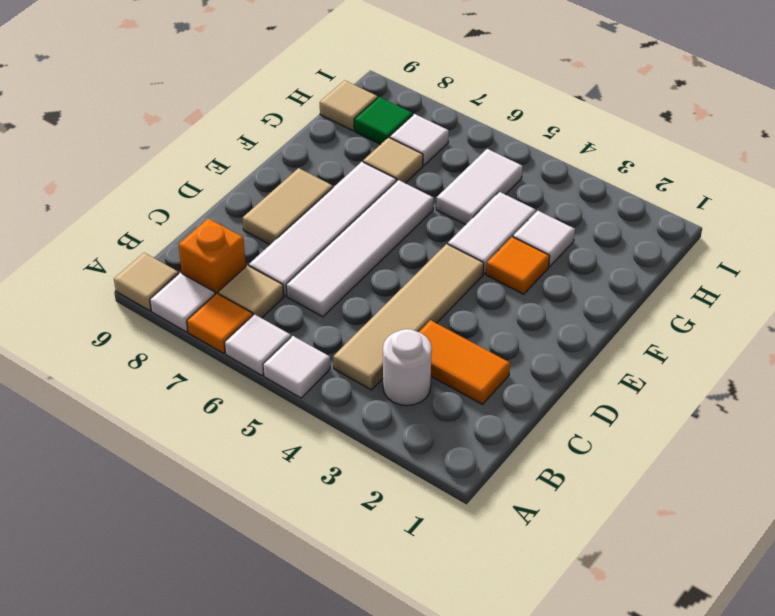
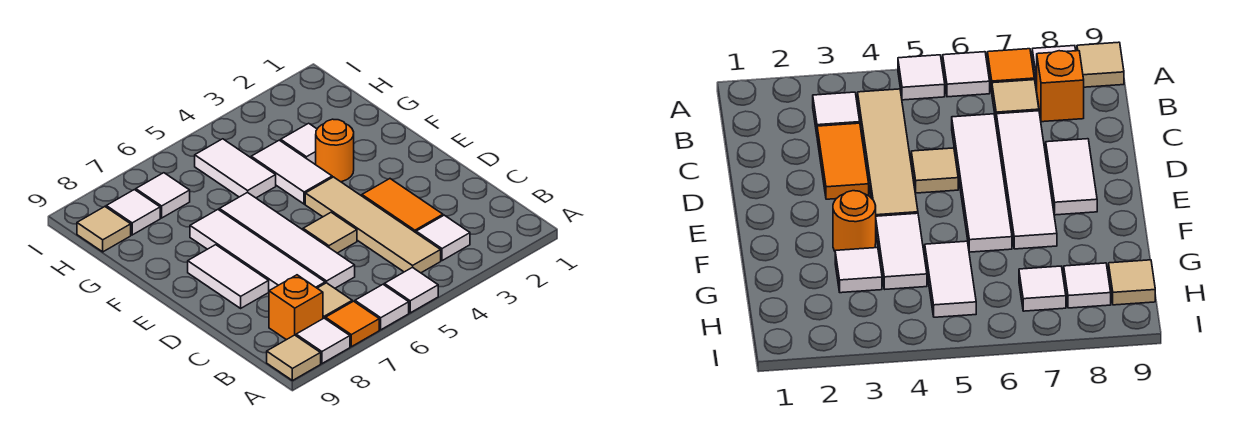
white round brick B3 level 1 -> white tile B3 level 1
orange tile C2:C3 level 1 -> orange tile C3:D3 level 1
tan tile D8:E8 level 1 -> white tile D8:E8 level 1
orange tile F3 level 1 -> orange round brick F3 level 1
tan tile G7 level 1 -> tan tile D5 level 1
green tile H8 level 1 -> white tile H8 level 1

